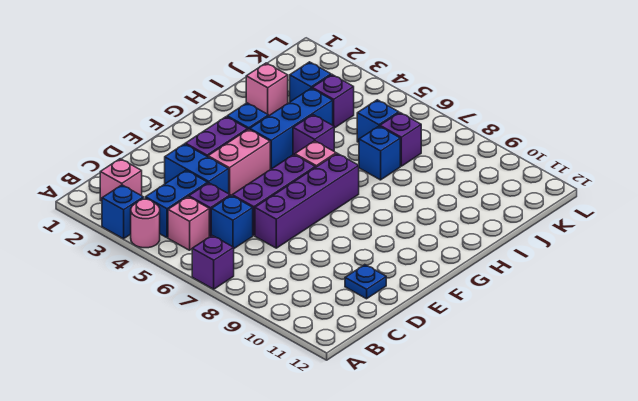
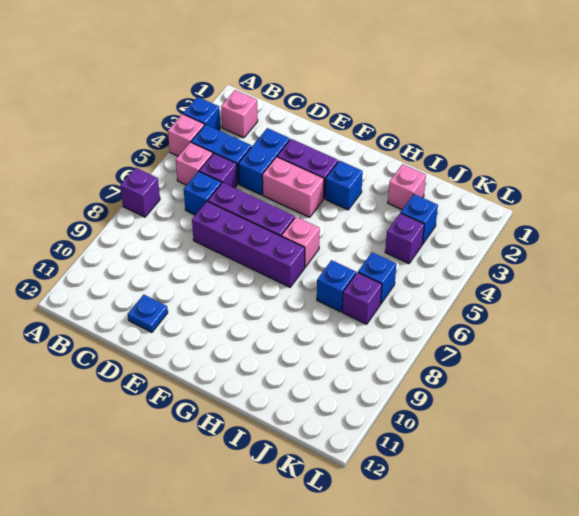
pink round brick A4 level 1 -> pink brick A4 level 1
blue brick G4:I4 level 1 -> none
purple brick H5 level 1 -> none

